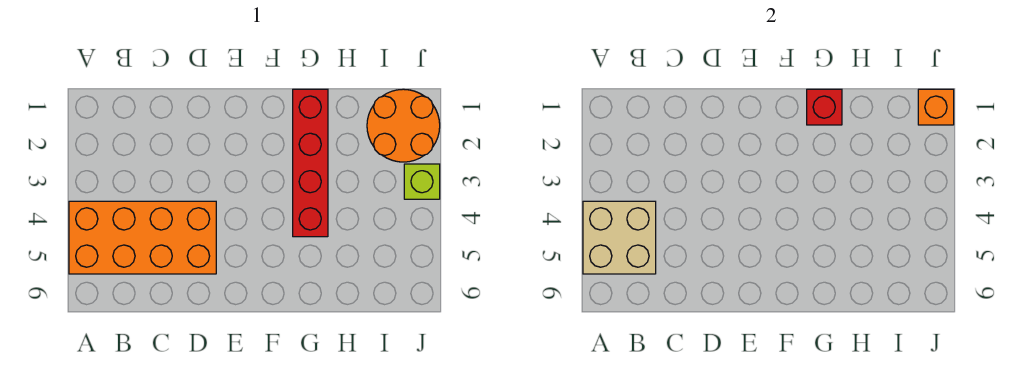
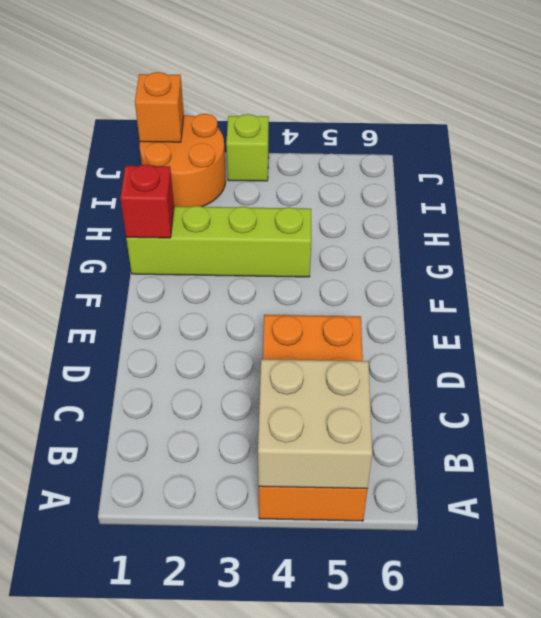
red brick G1:G4 level 1 -> lime brick G1:G4 level 1

